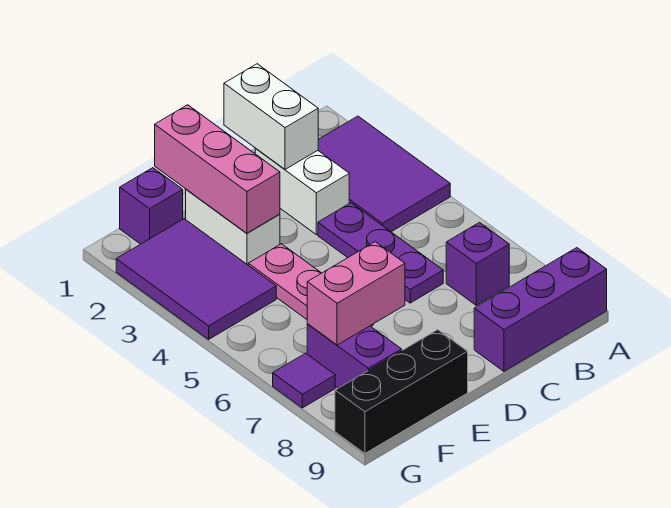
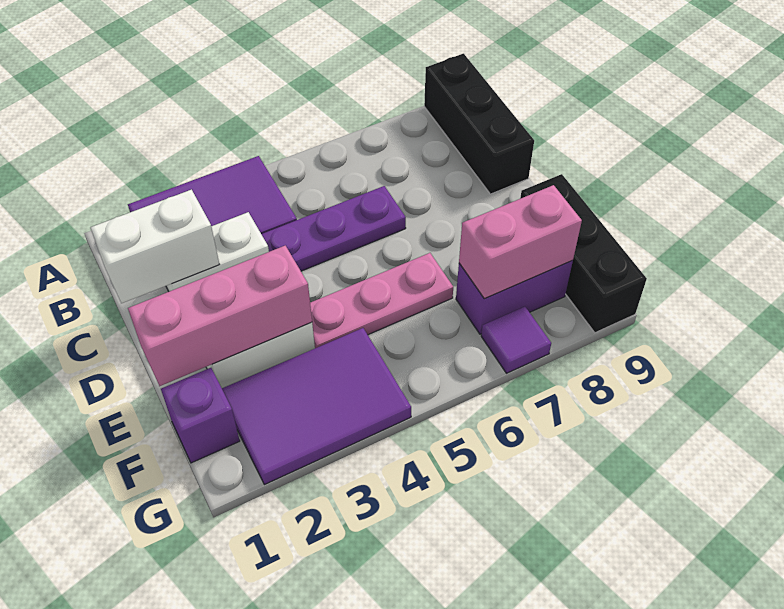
purple brick A9:C9 level 1 -> black brick A9:C9 level 1
purple brick B7 level 1 -> none
pink brick E7:F7 level 2 -> pink brick F7:F8 level 2

